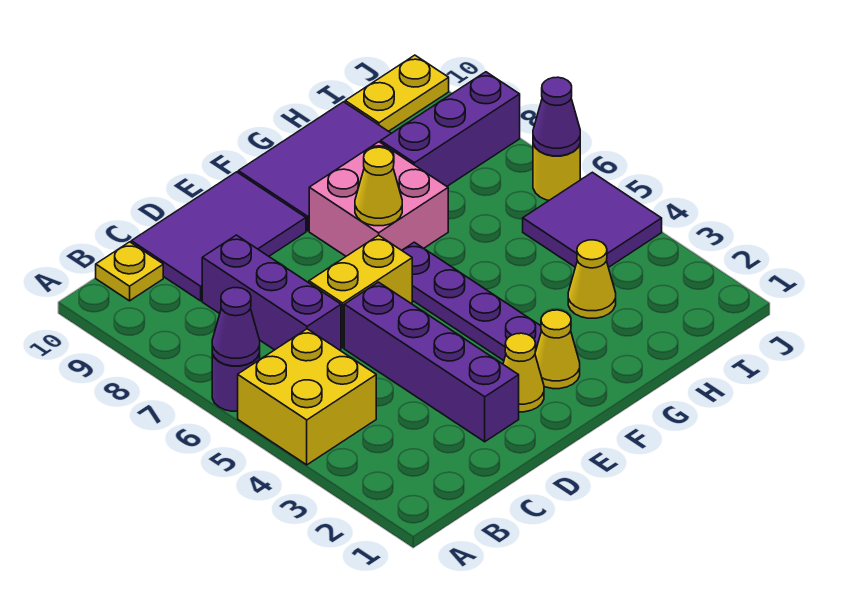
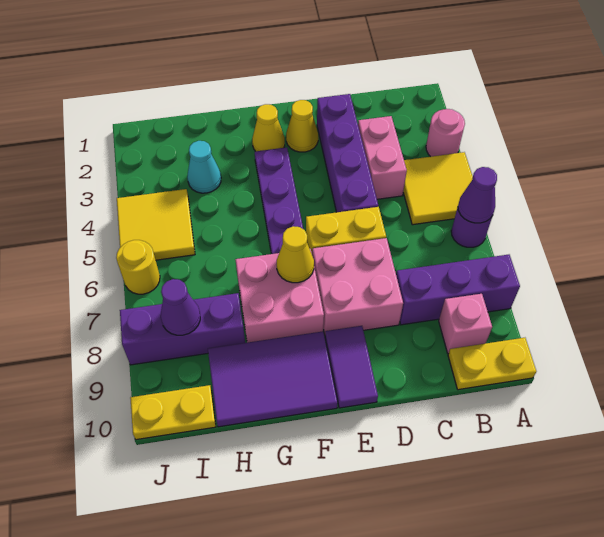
none -> pink round brick A3 level 1
yellow brick A4:B5 level 1 -> yellow tile A4:B5 level 1
none -> pink brick B9 level 1
yellow plate B10 level 1 -> yellow plate A10:B10 level 1
none -> pink brick C3:C4 level 1
purple brick C6:C8 level 1 -> purple brick A8:C8 level 1
purple tile C9:E10 level 1 -> purple tile E9:E10 level 1
none -> pink brick D7:E8 level 1
yellow cone H3 level 1 -> cyan cone H3 level 1
purple tile I4:J5 level 1 -> yellow tile I4:J5 level 1
purple cone J6 level 2 -> purple cone I8 level 2

